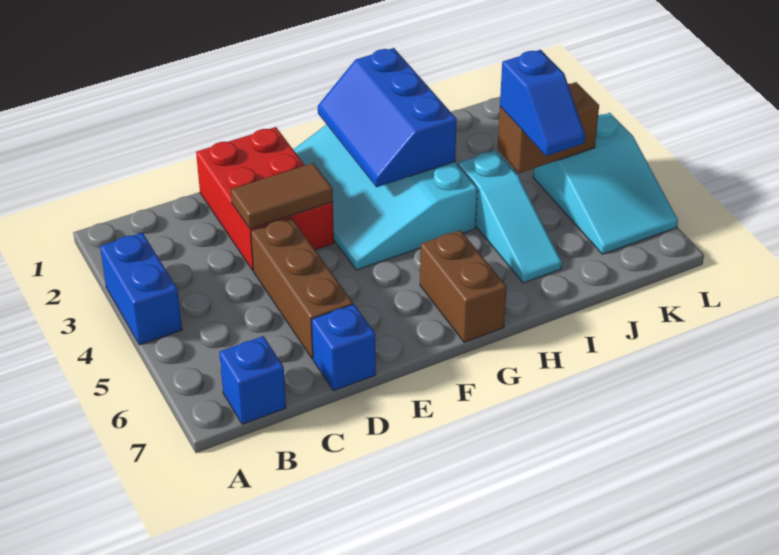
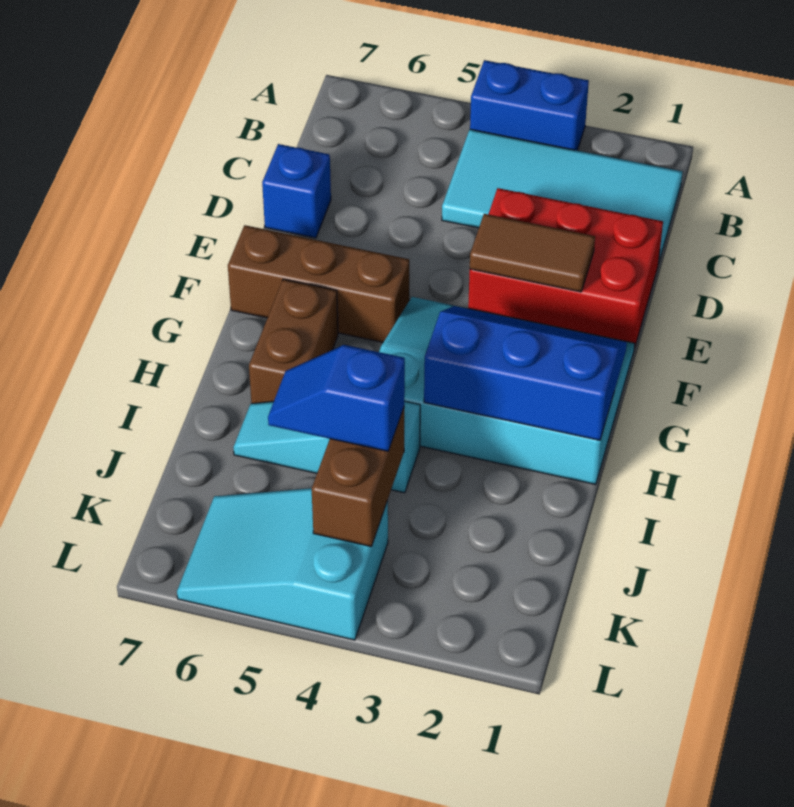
none -> cyan tile B1:C4 level 1
blue brick B7 level 1 -> none
brown tile D3:E3 level 2 -> brown tile E2:E3 level 2
brown brick D4:D6 level 1 -> brown brick F5:F7 level 1
brown brick G6:G7 level 1 -> brown brick G6:H6 level 1

